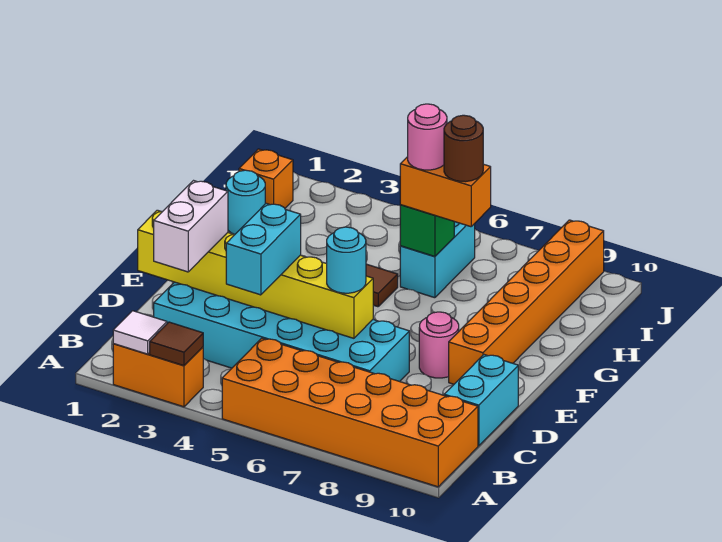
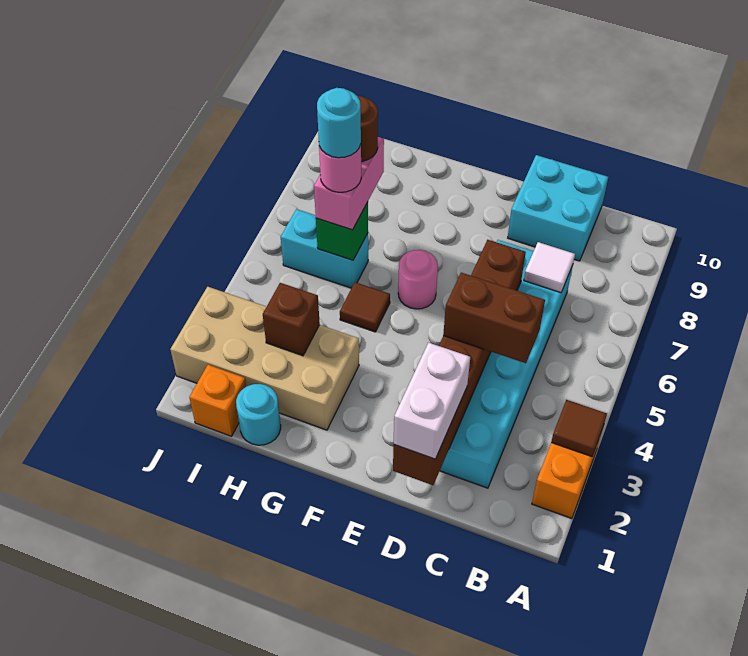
white tile A2 level 2 -> white tile C7 level 2
orange brick A5:B10 level 1 -> none
white brick C2:D2 level 3 -> white brick D1:D2 level 3
cyan brick C4:D4 level 3 -> brown brick C4:D4 level 3
cyan brick C10:D10 level 1 -> cyan brick C9:D10 level 1
yellow brick D1:D6 level 2 -> brown brick D1:D6 level 2
cyan round brick D6 level 3 -> cyan round brick H6 level 5
pink round brick E8 level 1 -> pink round brick F6 level 1
orange brick E9:J9 level 1 -> none
none -> tan brick G2:J3 level 1
none -> brown brick H3 level 2
orange brick H6:H7 level 3 -> pink brick H6:H7 level 3

